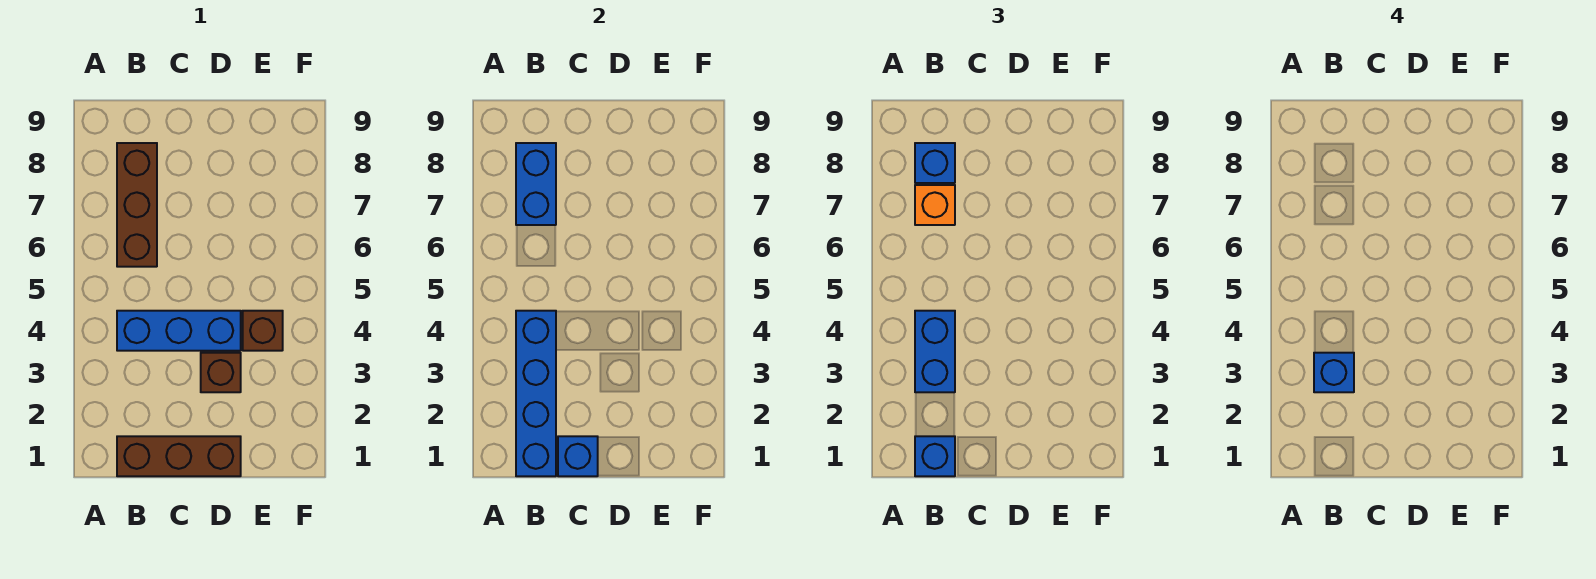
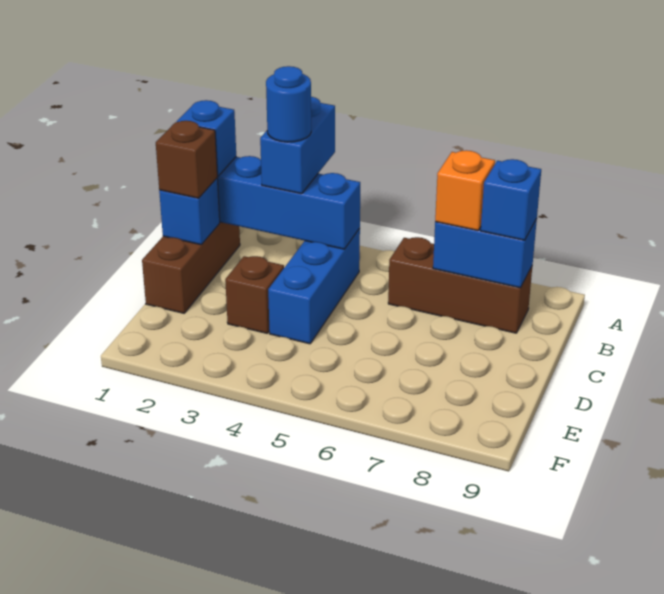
blue brick B3:B4 level 3 -> blue brick A3:B3 level 3
blue brick B3 level 4 -> blue round brick B3 level 4
brown brick E4 level 1 -> brown brick C1 level 3

